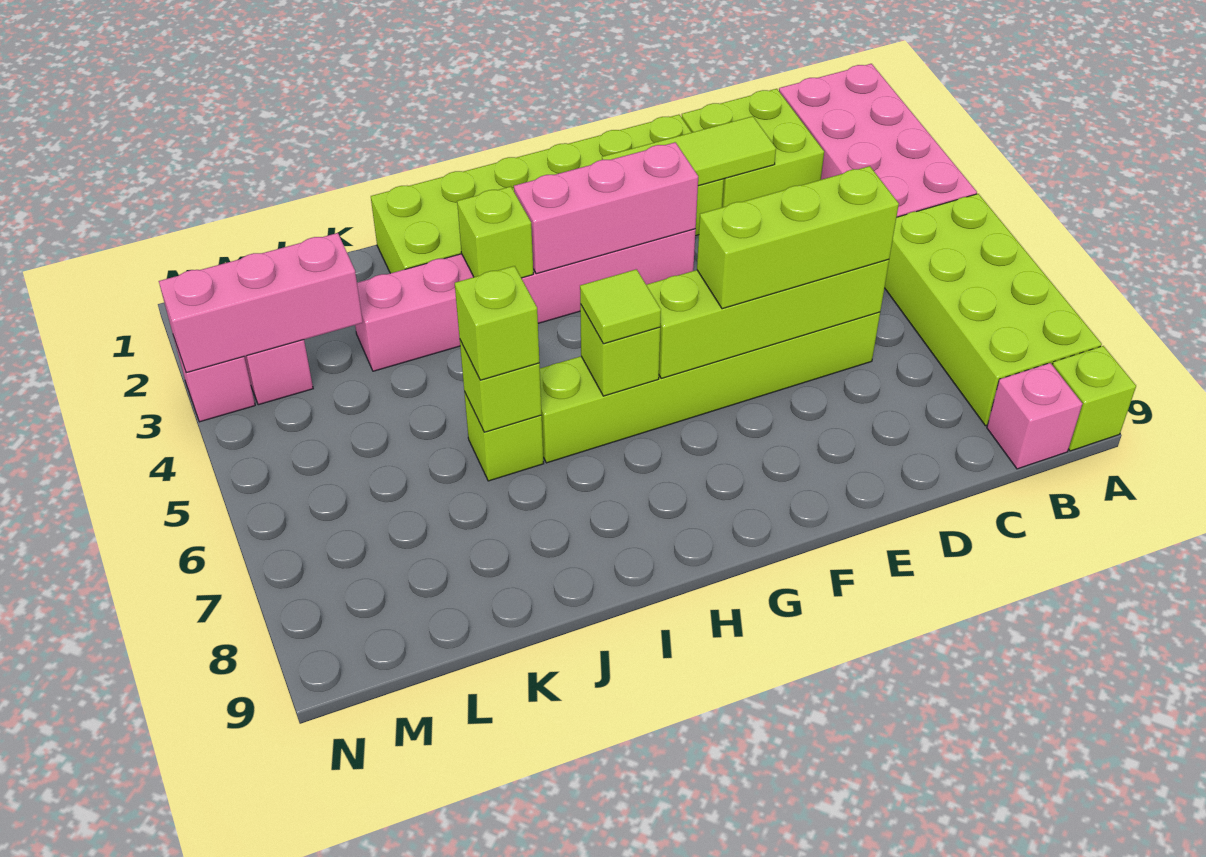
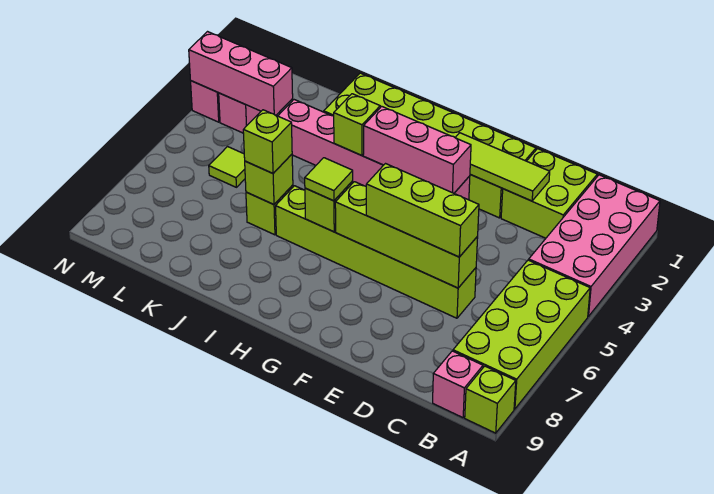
none -> lime tile L5 level 1

